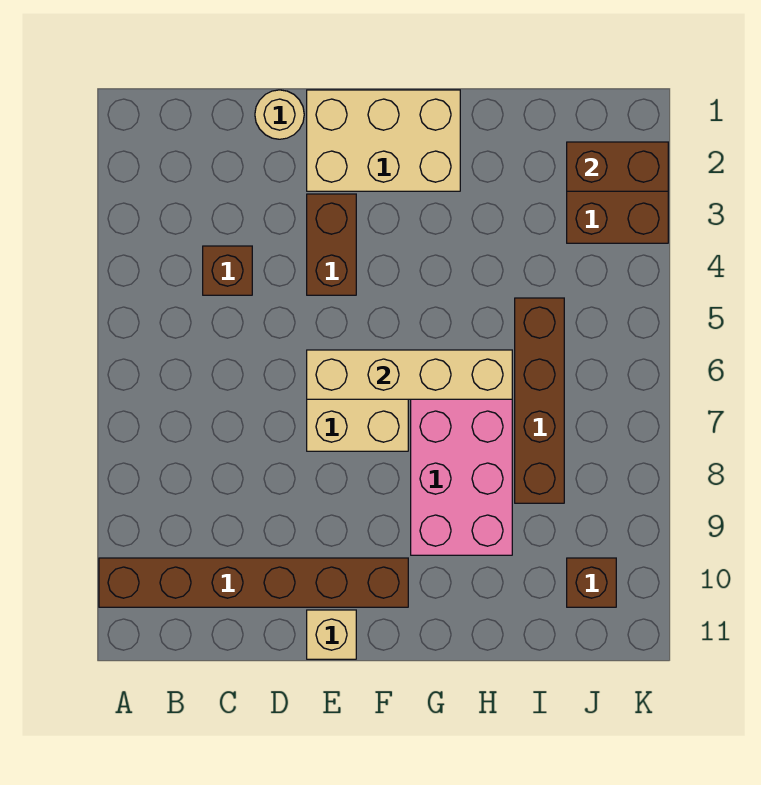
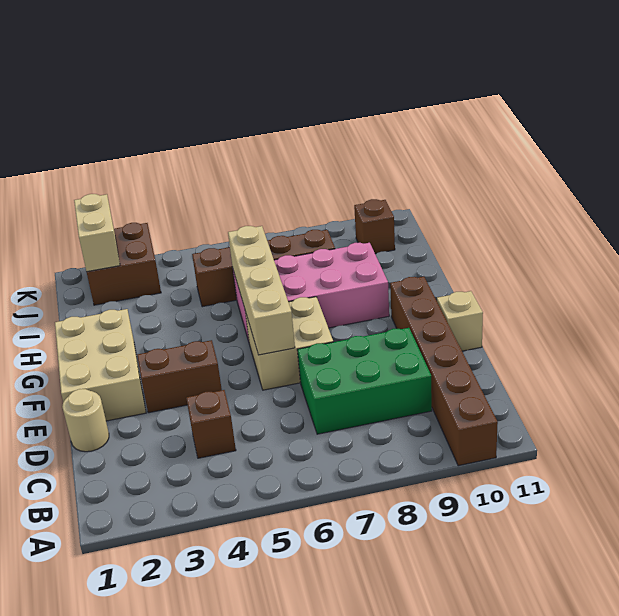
none -> green brick C7:D9 level 1
brown brick J2:K2 level 2 -> tan brick J2:K2 level 2

